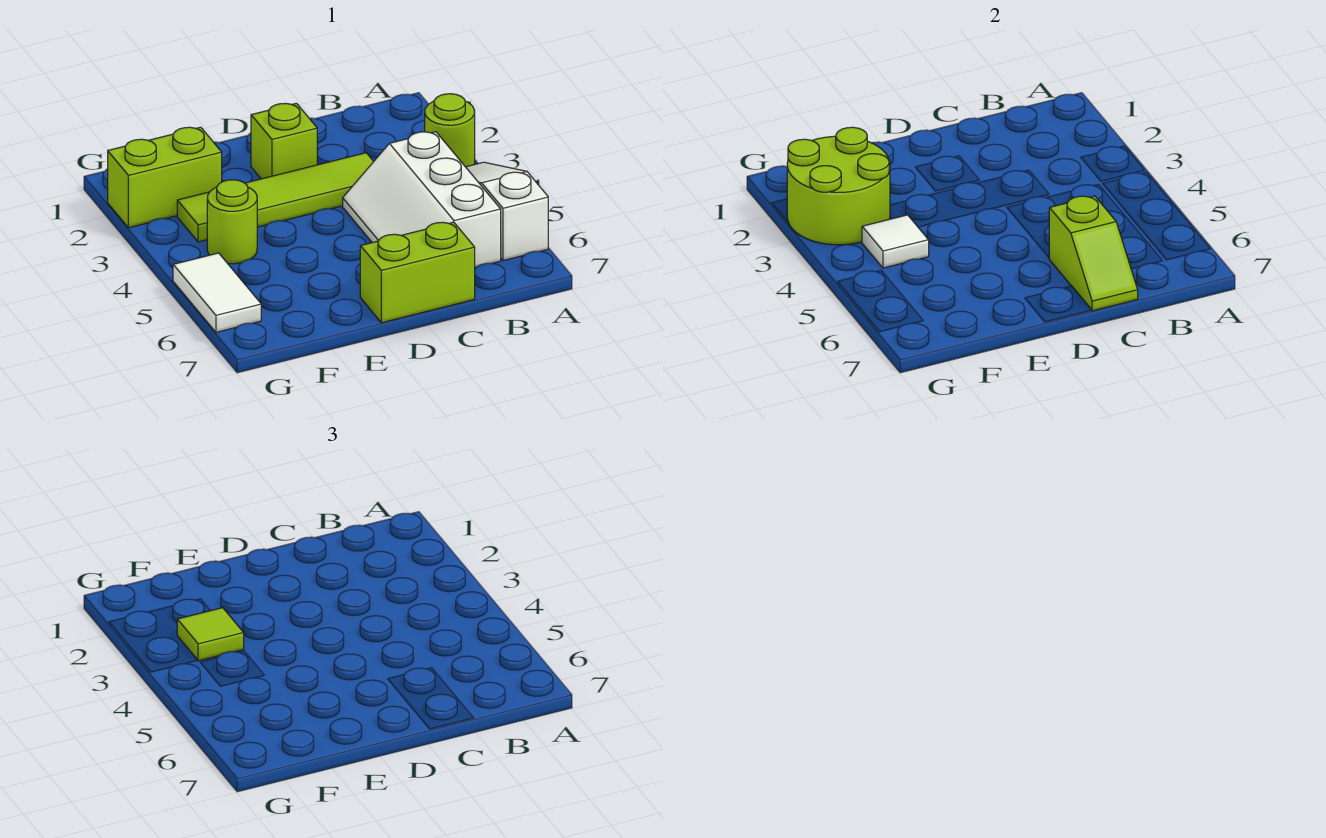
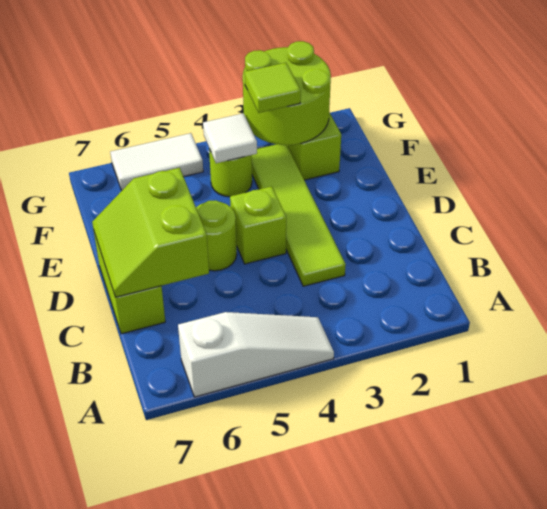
lime round brick A3 level 1 -> lime round brick D5 level 1
white slope B4:C6 level 1 top B -> none
lime slope C6:C7 level 2 top 6 -> lime slope C6:D7 level 2 top 6
lime brick D2 level 1 -> lime brick D4 level 1

